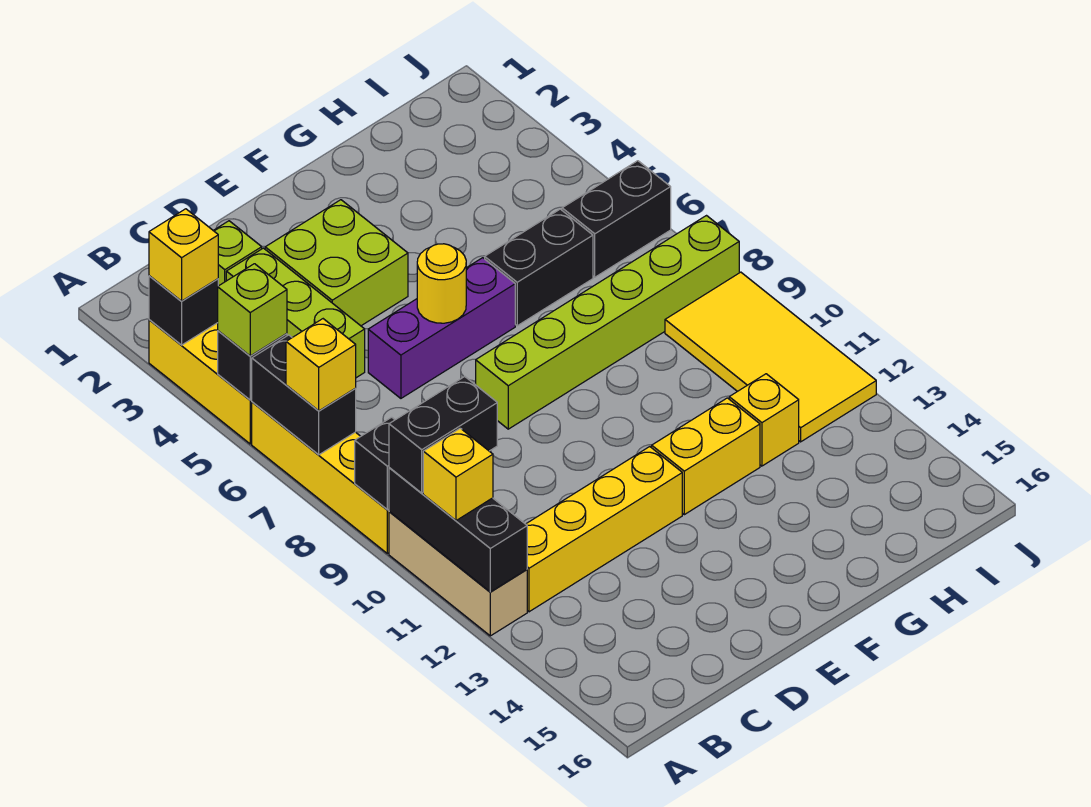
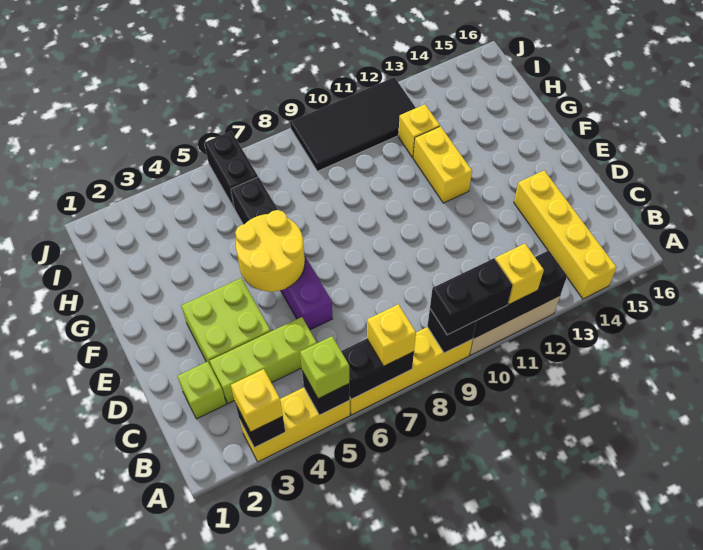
black brick A10:B10 level 3 -> black brick A9:A10 level 3
yellow brick B12:E12 level 1 -> yellow brick A14:D14 level 1
yellow round brick E6 level 2 -> yellow round brick E5:F6 level 2
lime brick E8:J8 level 1 -> none
yellow tile I9:J12 level 1 -> black tile I9:J12 level 1

